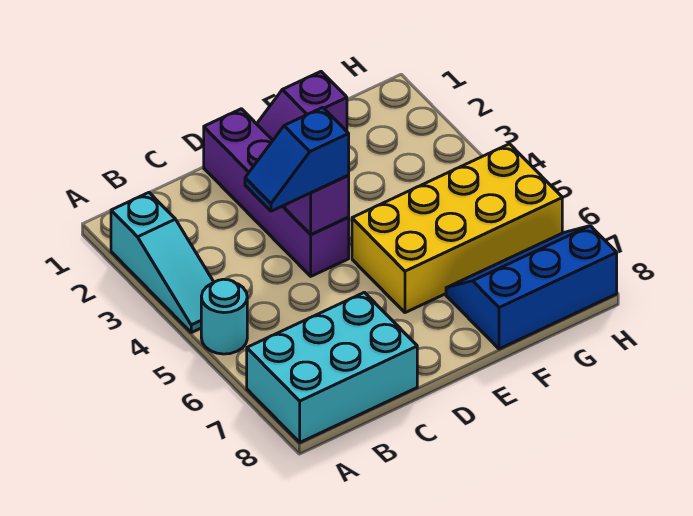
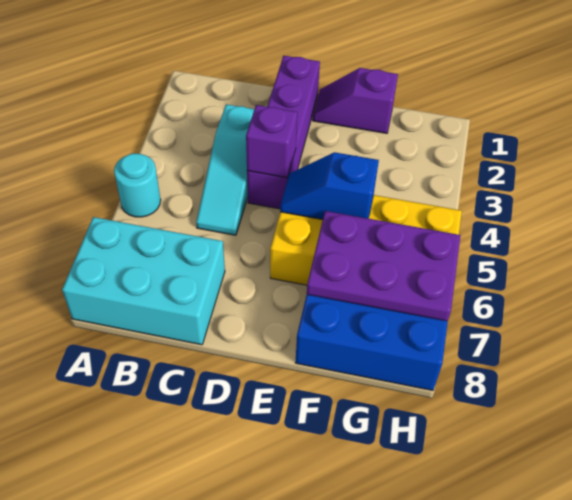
cyan slope A2:A4 level 1 top 2 -> cyan slope C3:C5 level 1 top 3
blue slope C4:D4 level 3 top D -> blue slope E5:F5 level 2 top F
none -> purple plate F6:H7 level 2

